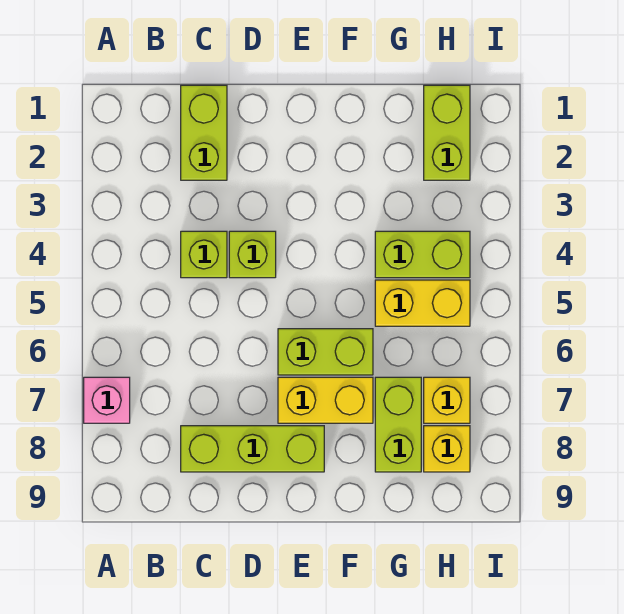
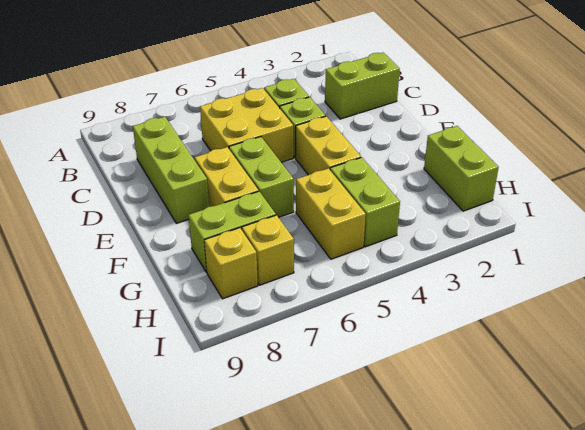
pink brick A7 level 1 -> none
none -> yellow brick C5:D6 level 1
none -> yellow brick E4:F4 level 1
lime brick H1:H2 level 1 -> lime brick G1:H1 level 1

